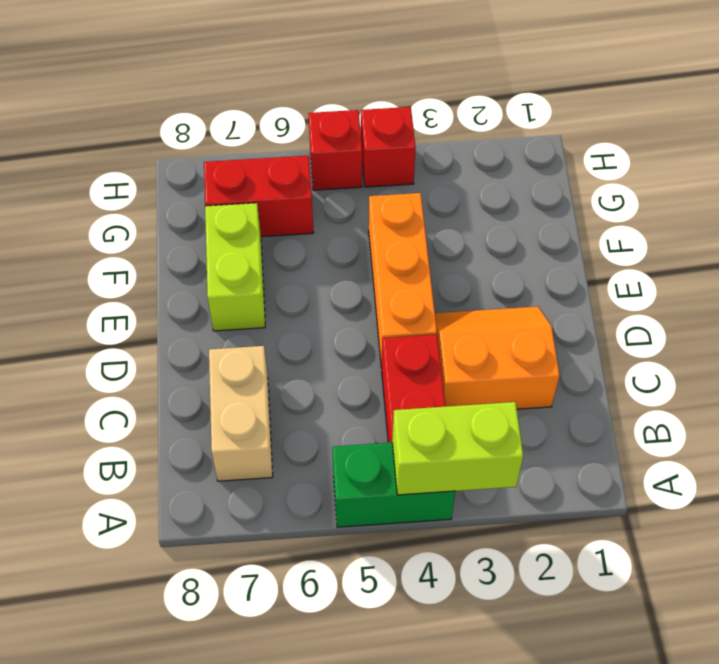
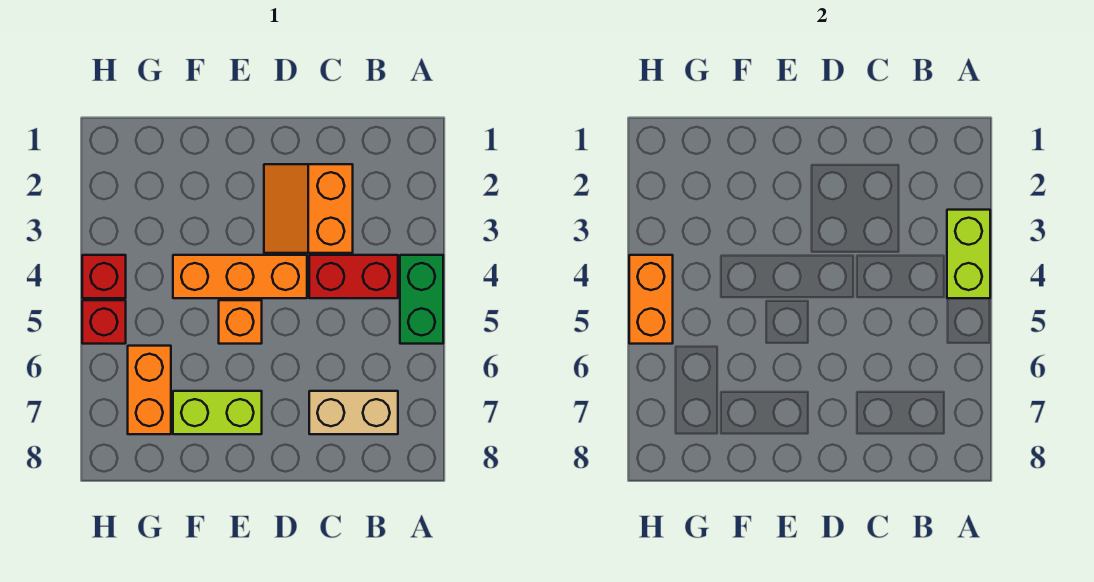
none -> orange brick E5 level 1
red brick G6:G7 level 1 -> orange brick G6:G7 level 1
none -> orange brick H4:H5 level 2

